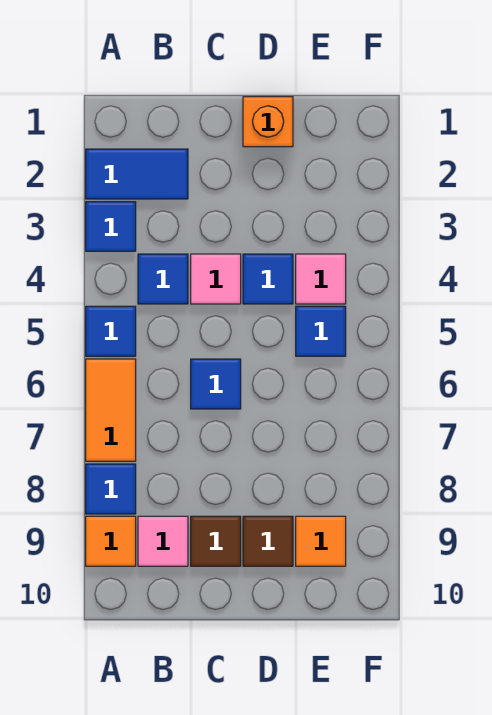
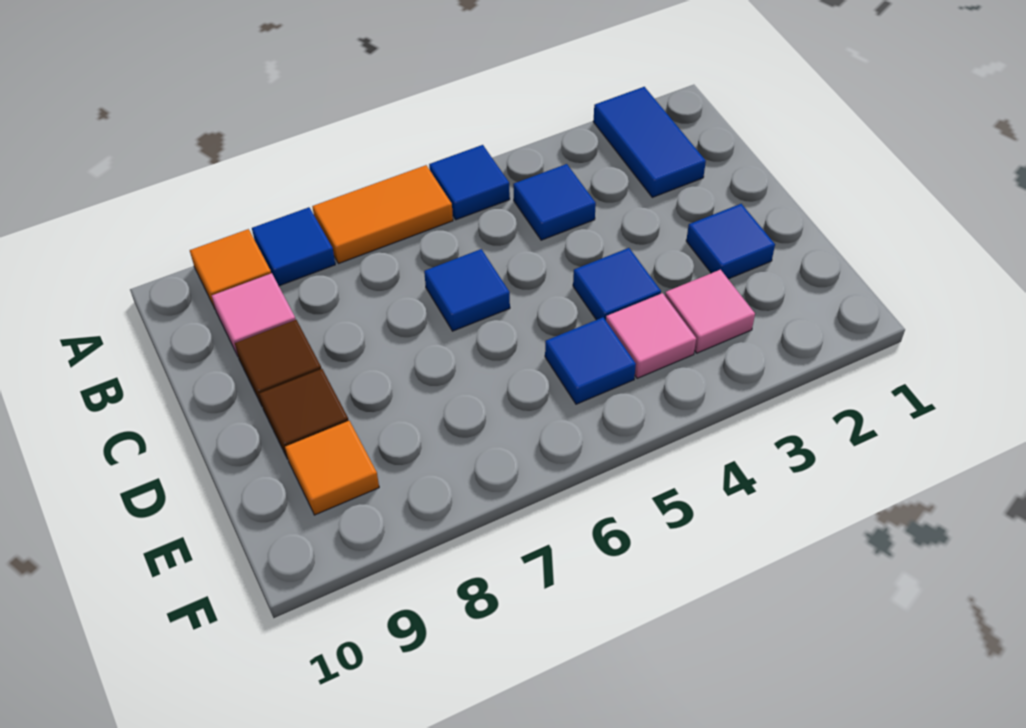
blue tile A3 level 1 -> blue tile D2 level 1
pink tile C4 level 1 -> pink tile E3 level 1
orange brick D1 level 1 -> none

